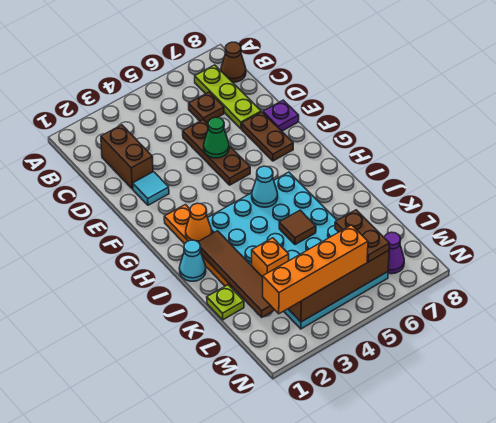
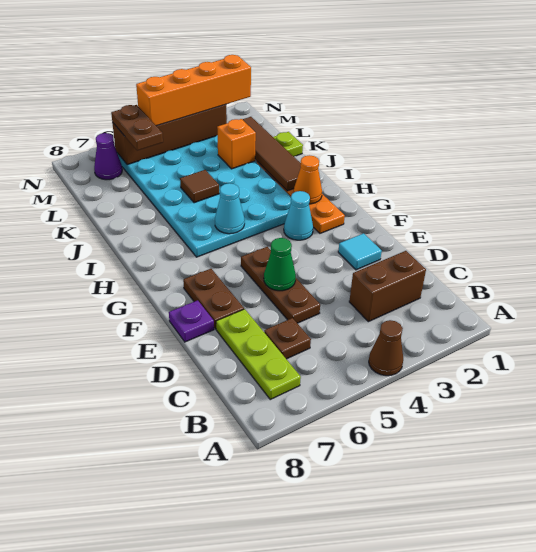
brown cone B8 level 1 -> brown cone A4 level 1
brown brick C2:D2 level 1 -> brown brick C2:C3 level 1
cyan cone I1 level 1 -> cyan cone G3 level 1

